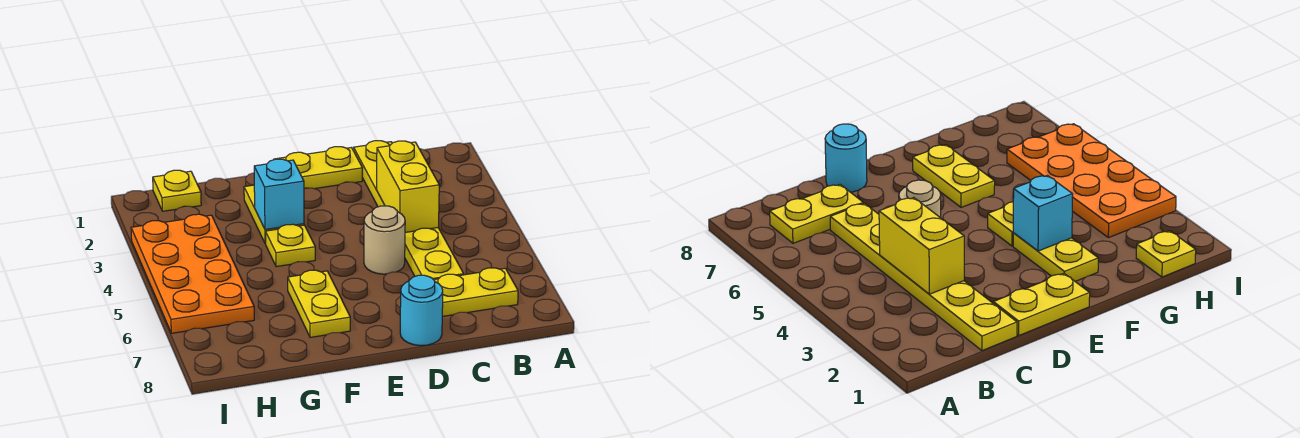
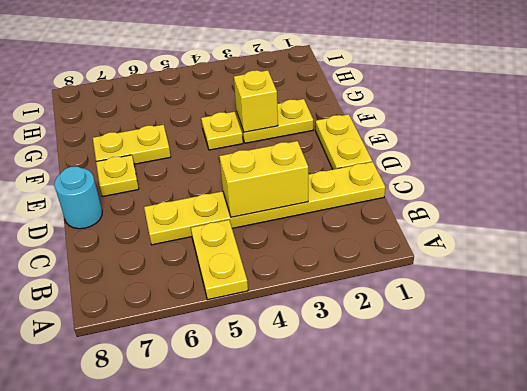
yellow plate B7:C7 level 1 -> yellow plate A5:B5 level 1
tan round brick D5 level 1 -> none
cyan brick F3 level 2 -> yellow brick F3 level 2
yellow plate H1 level 1 -> yellow plate E7 level 1
orange plate H3:I6 level 1 -> none

